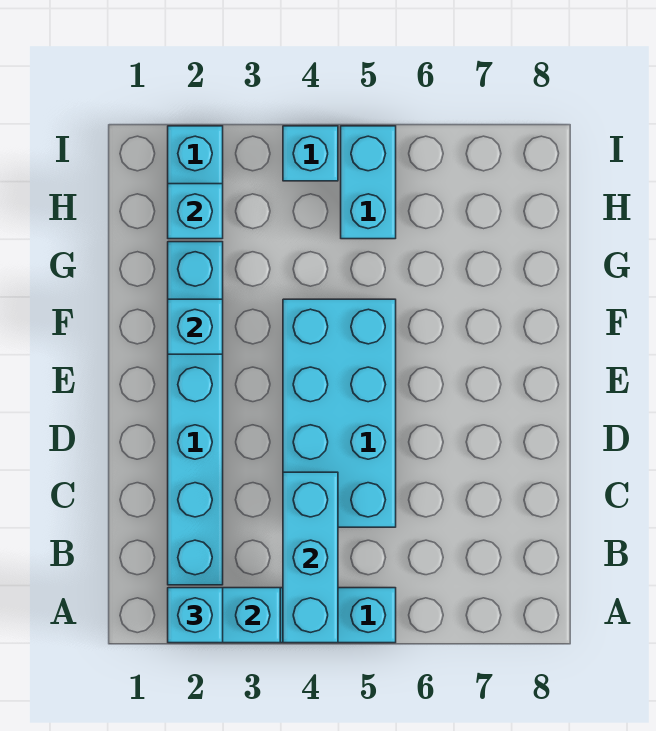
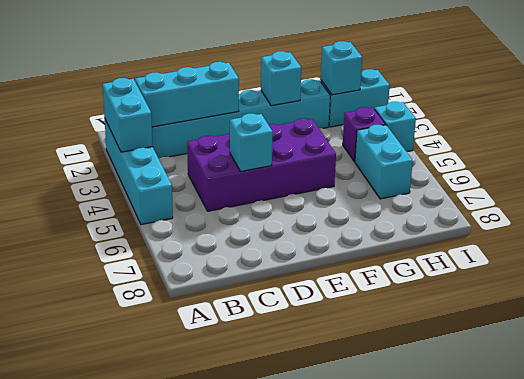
cyan brick A2 level 3 -> cyan brick D5 level 2
cyan brick A4:C4 level 2 -> cyan brick B2:D2 level 2
cyan brick C4:F5 level 1 -> purple brick C4:F5 level 1
none -> purple brick H4 level 1
cyan brick H5:I5 level 1 -> cyan brick H5:H6 level 1

